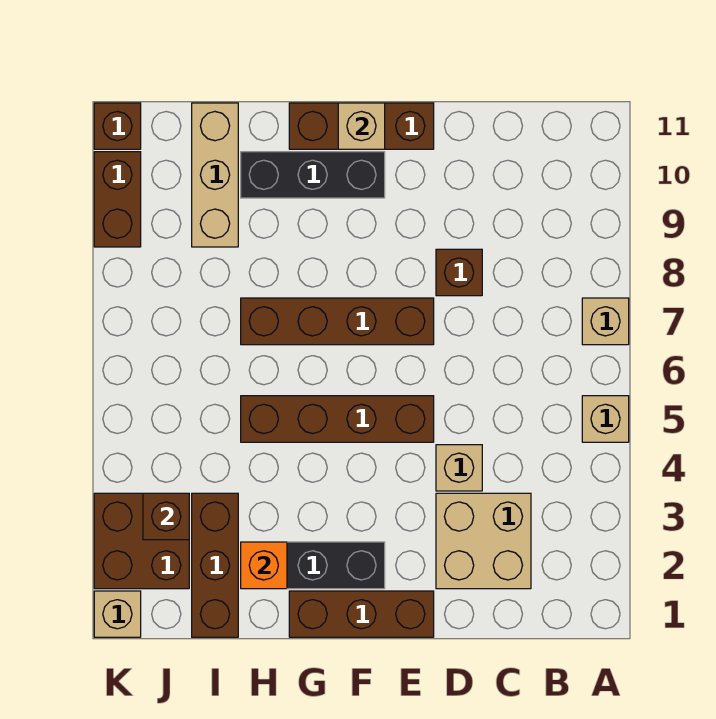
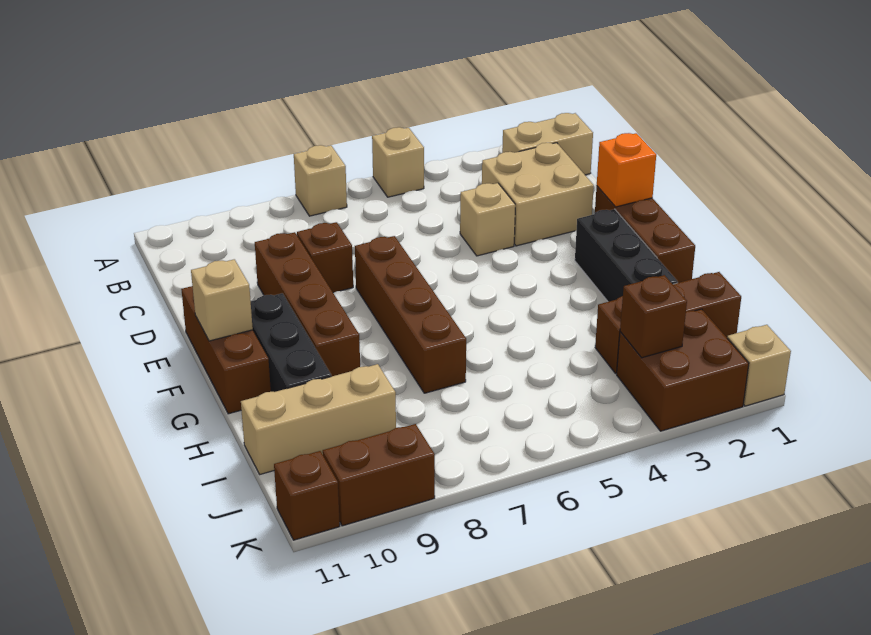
none -> tan brick B1:B2 level 1
brown brick E5:H5 level 1 -> brown brick D9:G9 level 1
orange brick H2 level 2 -> orange brick E1 level 2

